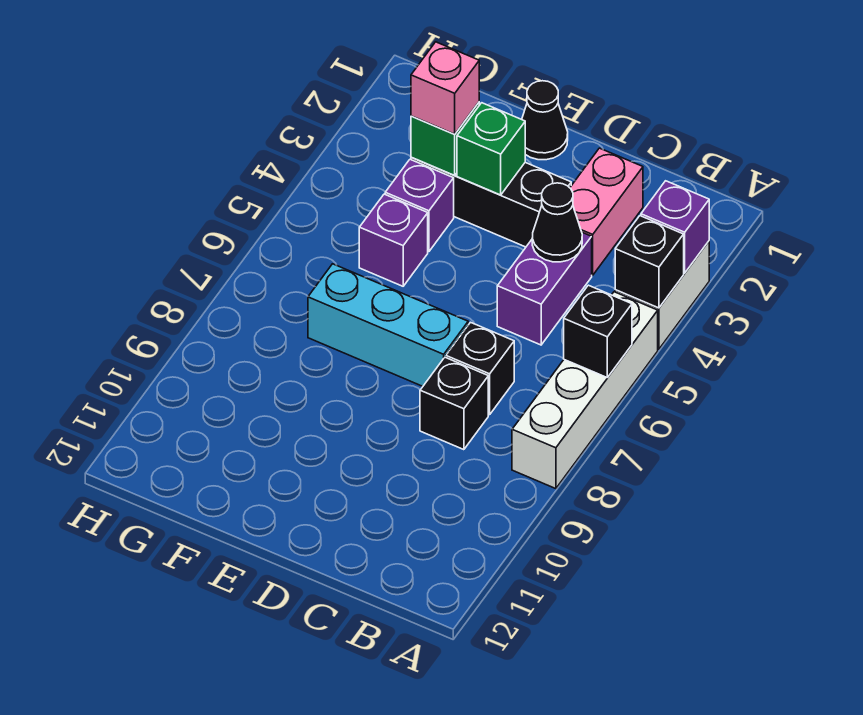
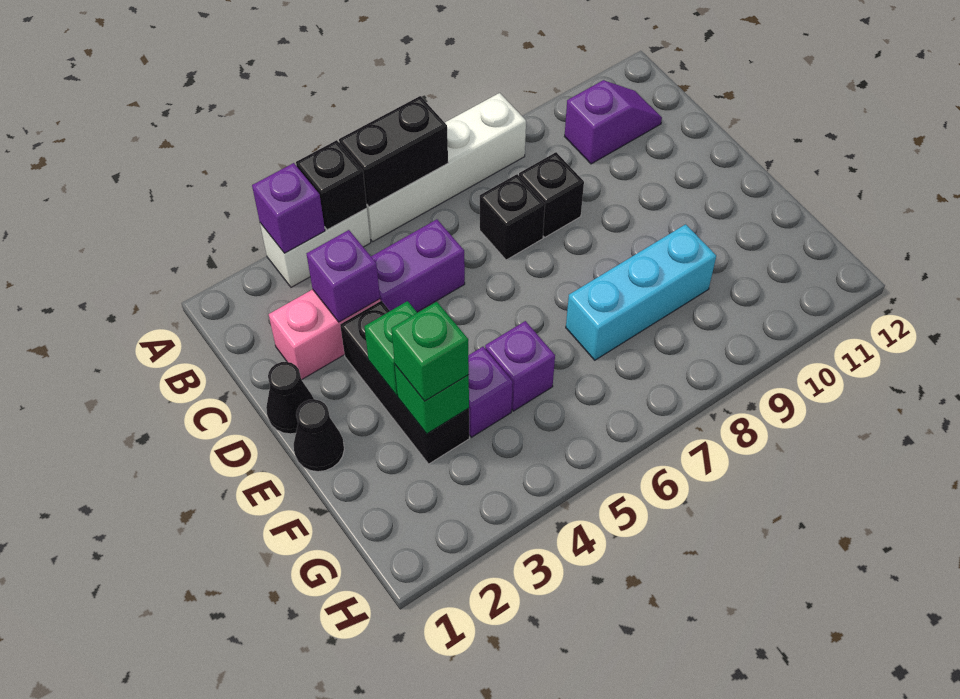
black brick A6 level 2 -> black brick A5:A6 level 2
none -> purple slope B10:B11 level 1 top 10
none -> purple brick C3 level 2
black cone C4 level 2 -> black cone D1 level 1
cyan brick D7:F7 level 1 -> cyan brick F7:F9 level 1
pink brick F3 level 3 -> green brick F3 level 3

